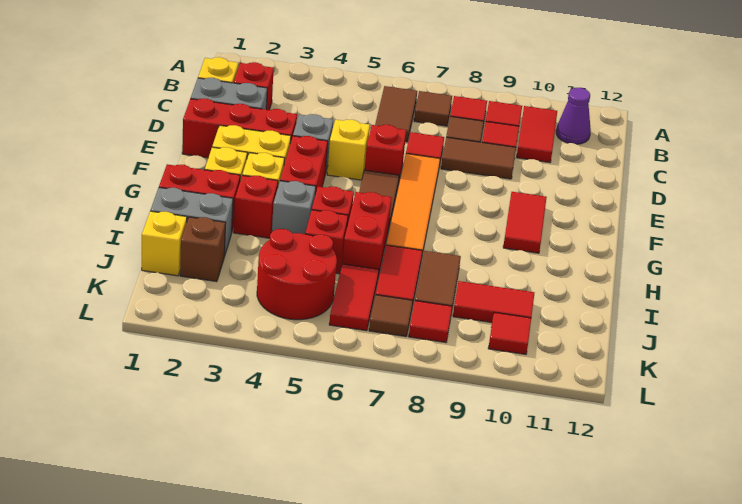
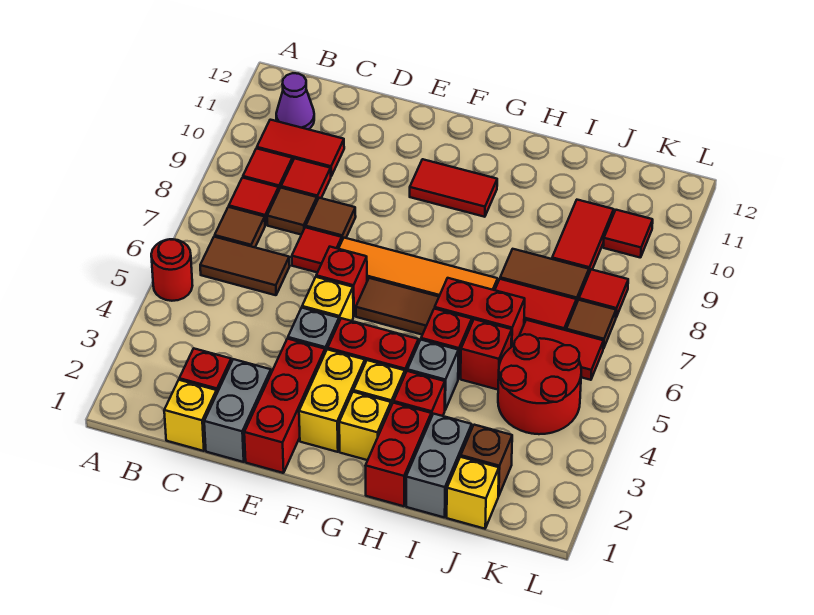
none -> red round brick A5 level 1
brown tile D8:D9 level 1 -> brown tile D8 level 1

